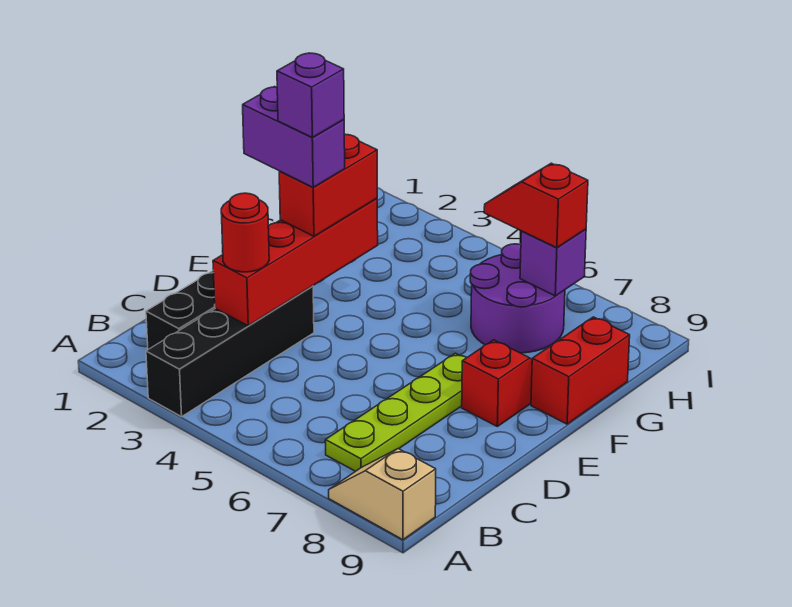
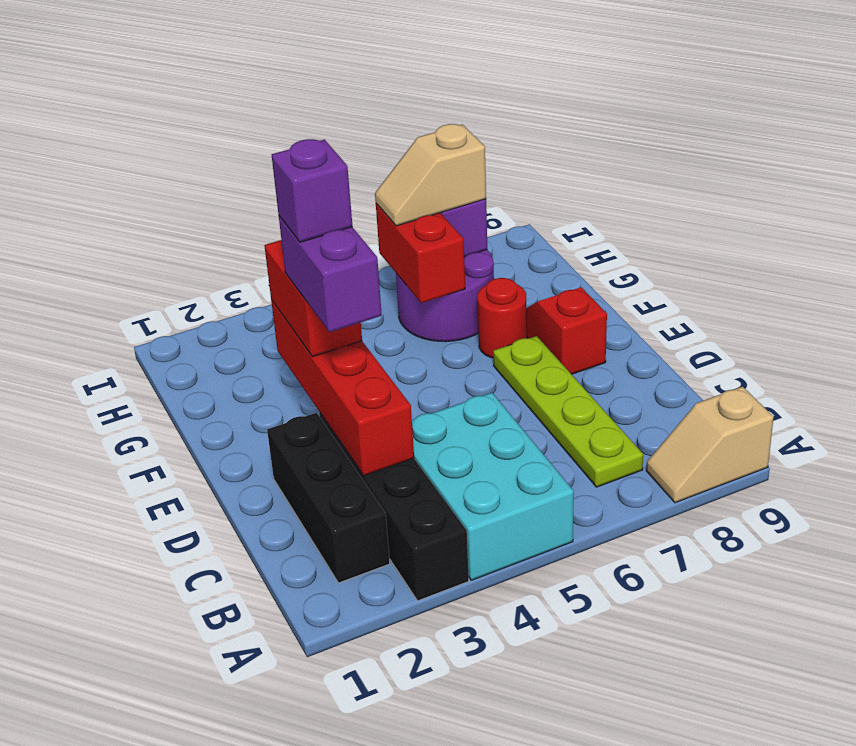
none -> cyan brick A4:C5 level 1
red round brick C3 level 3 -> red round brick F7 level 1
purple brick E2:E3 level 4 -> purple brick D3:E3 level 4
red brick F9:G9 level 1 -> red brick G6:H6 level 2
red slope H6:H7 level 3 top 7 -> tan slope H6:H7 level 3 top 7

